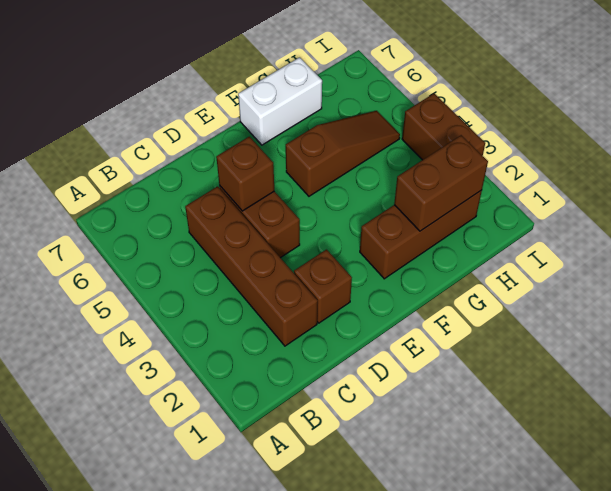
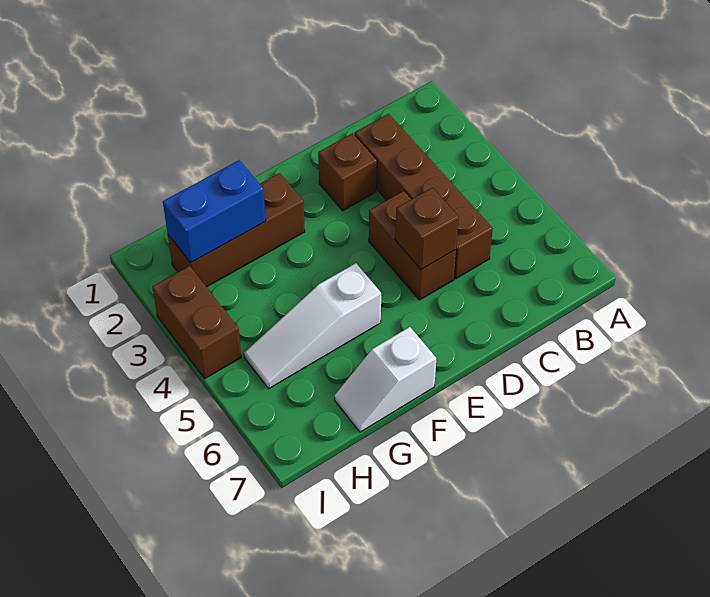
brown slope F5:H5 level 1 top F -> white slope F5:H5 level 1 top F
white brick F7:G7 level 1 -> white slope F7:G7 level 1 top F
brown brick G2:H2 level 2 -> blue brick G2:H2 level 2

